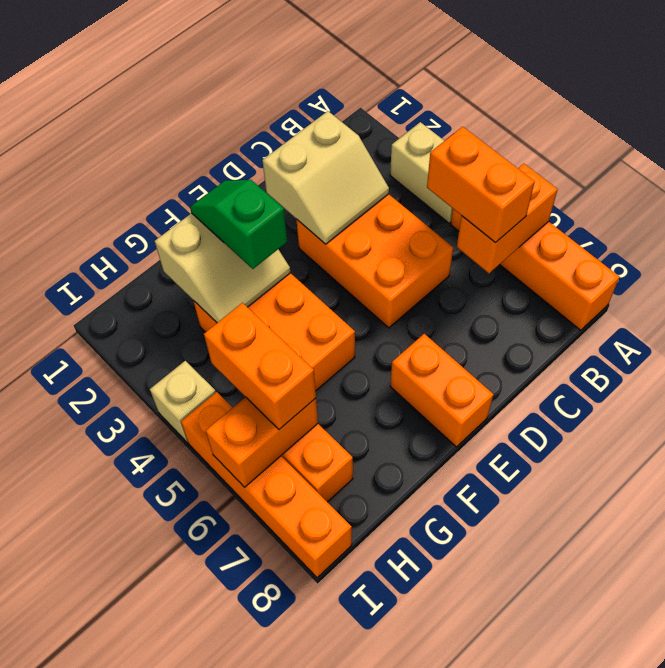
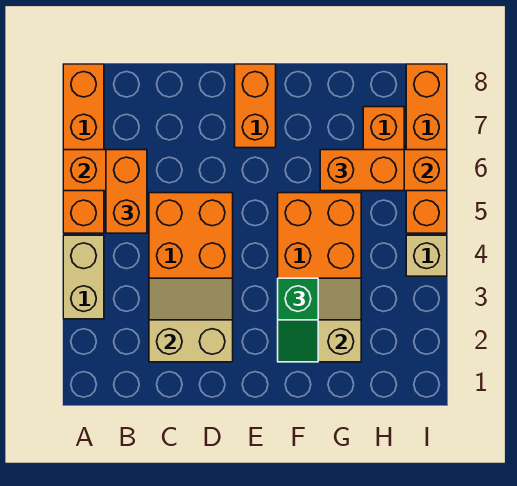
orange brick H5:H6 level 3 -> orange brick G6:H6 level 3

